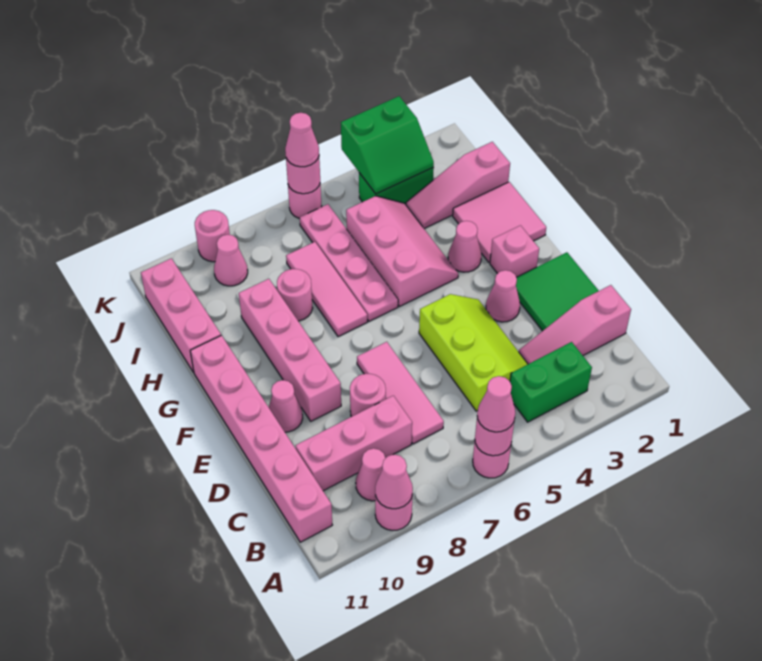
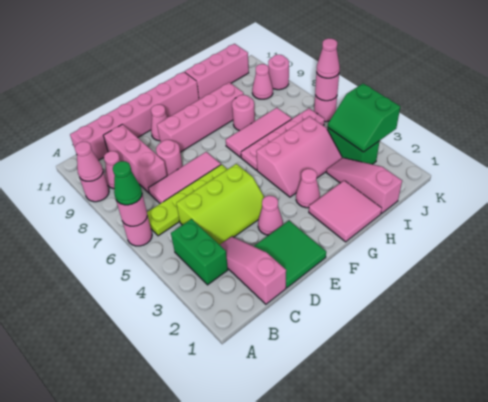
pink cone A6 level 3 -> green cone A6 level 3
none -> lime plate B6:E6 level 1
pink brick F2 level 1 -> none

